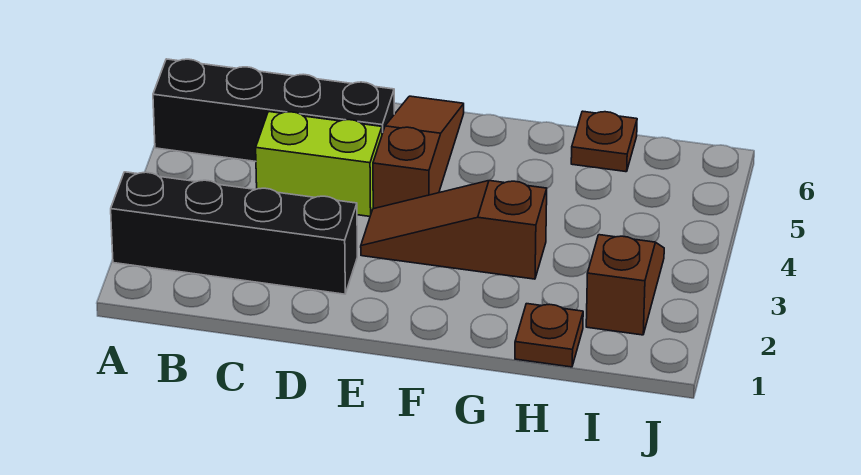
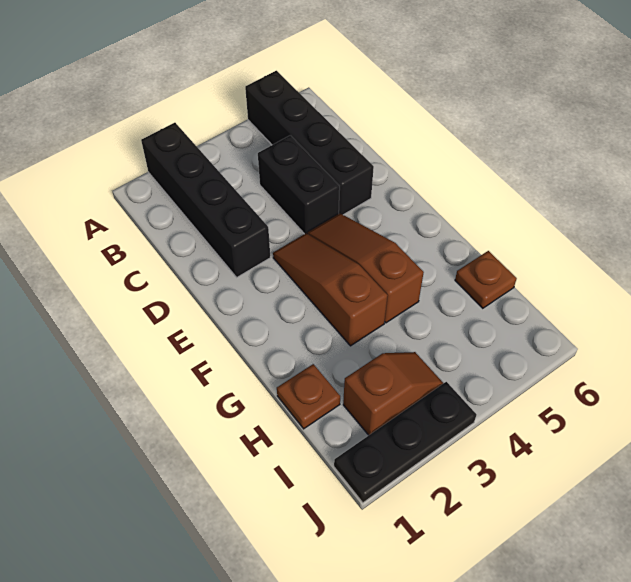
lime brick C4:D4 level 1 -> black brick C4:D4 level 1
brown slope E4:E6 level 1 top 4 -> brown slope E4:G4 level 1 top G
none -> black plate J1:J3 level 1

